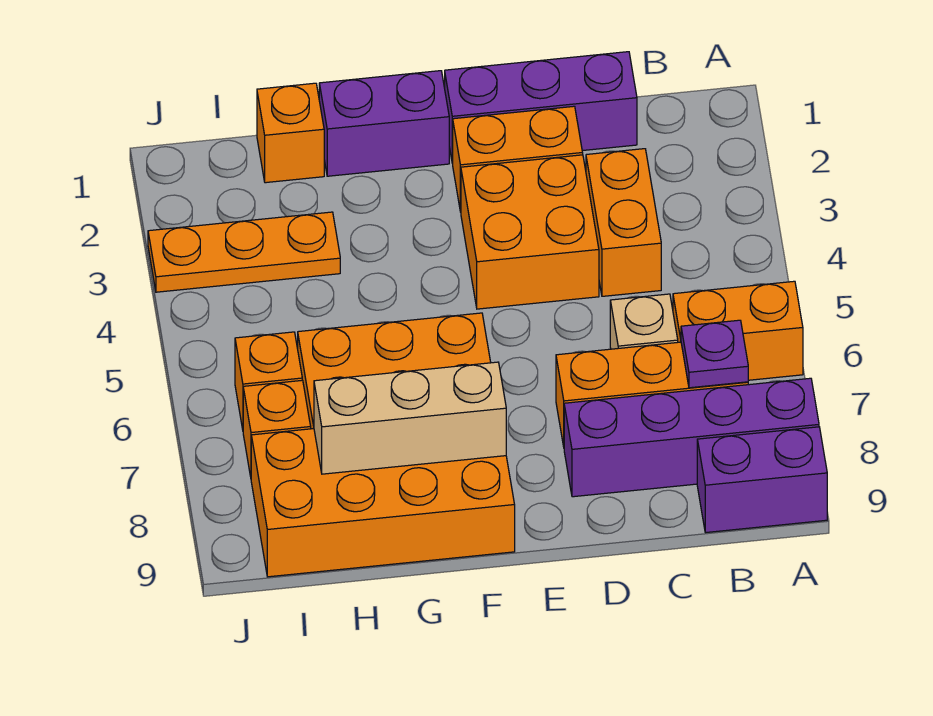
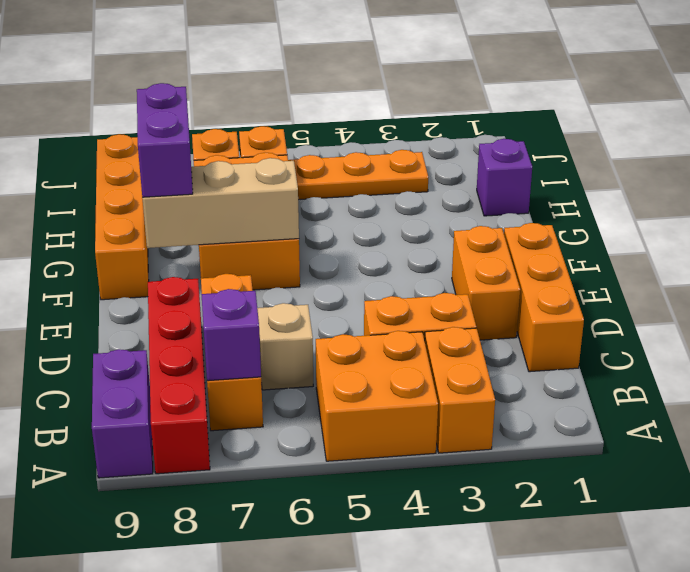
orange brick A6:B6 level 1 -> orange brick A3:B3 level 1
purple brick A8:D8 level 1 -> red brick A8:D8 level 1
purple plate B7 level 2 -> purple brick B7 level 2
purple brick C1:E1 level 1 -> orange brick C1:E1 level 1
orange brick D3:E4 level 1 -> orange brick A4:B5 level 1
purple brick F1:G1 level 1 -> purple brick F8:G8 level 3
orange brick F8:I9 level 1 -> orange brick F9:I9 level 1
tan brick F8:H8 level 2 -> tan brick F6:F8 level 2
orange brick H1 level 1 -> purple brick H1 level 1
orange plate H3:J3 level 1 -> orange plate I3:I5 level 1

